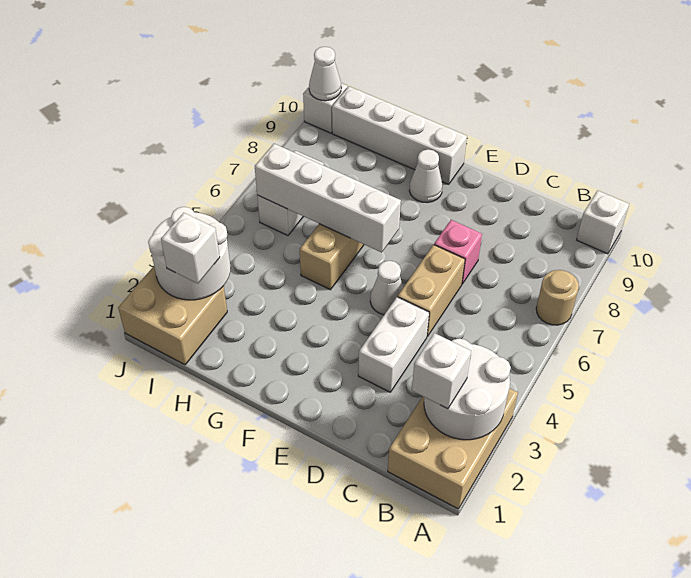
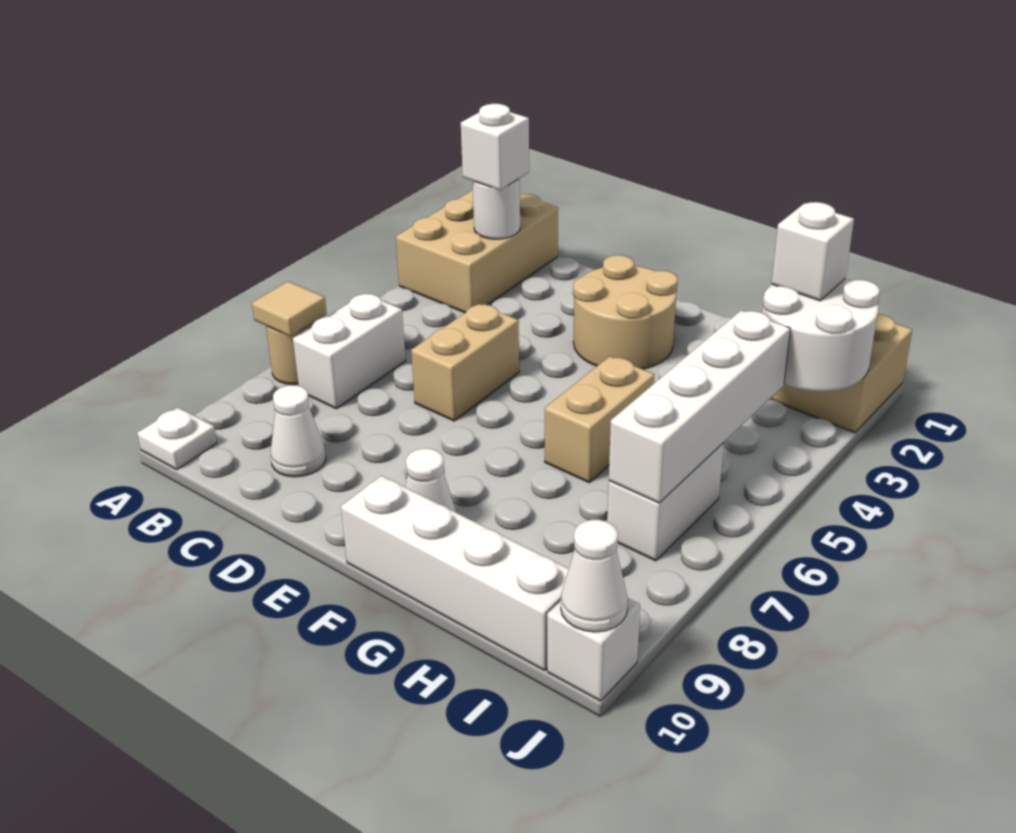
white round brick A2:B3 level 2 -> white round brick B2 level 2
none -> tan tile A7 level 2
white brick A10 level 1 -> white plate A10 level 1
white brick D3:D4 level 1 -> white brick B6:B7 level 1
pink brick D7 level 1 -> none
none -> tan round brick E2:F3 level 1
white cone E5 level 1 -> white cone C9 level 1
white brick F6:I6 level 2 -> white brick I4:I7 level 2

